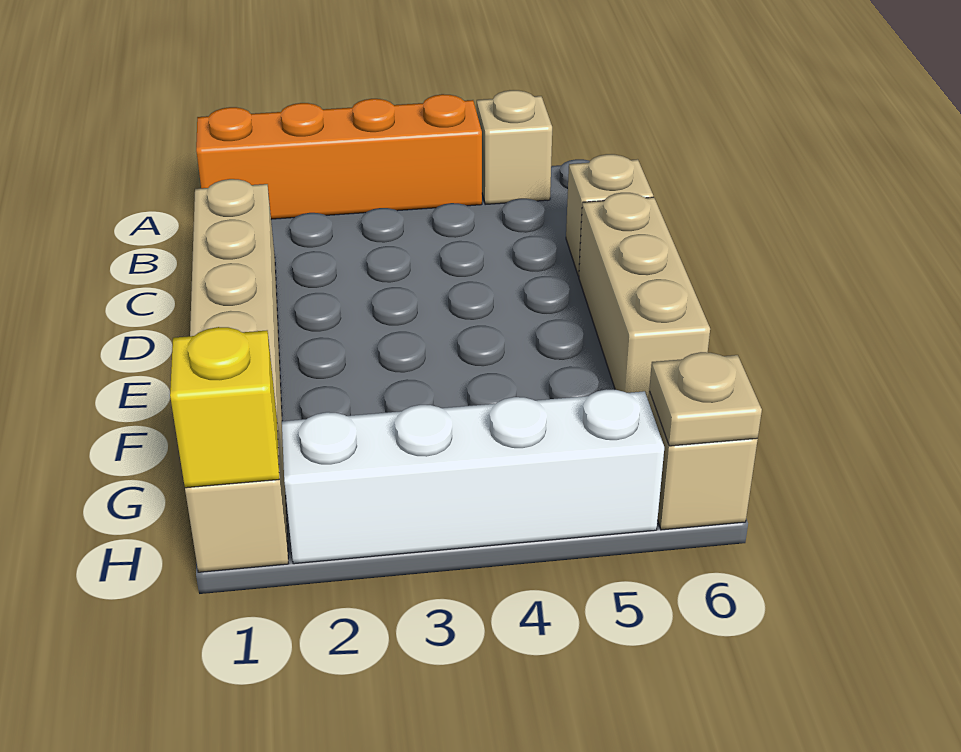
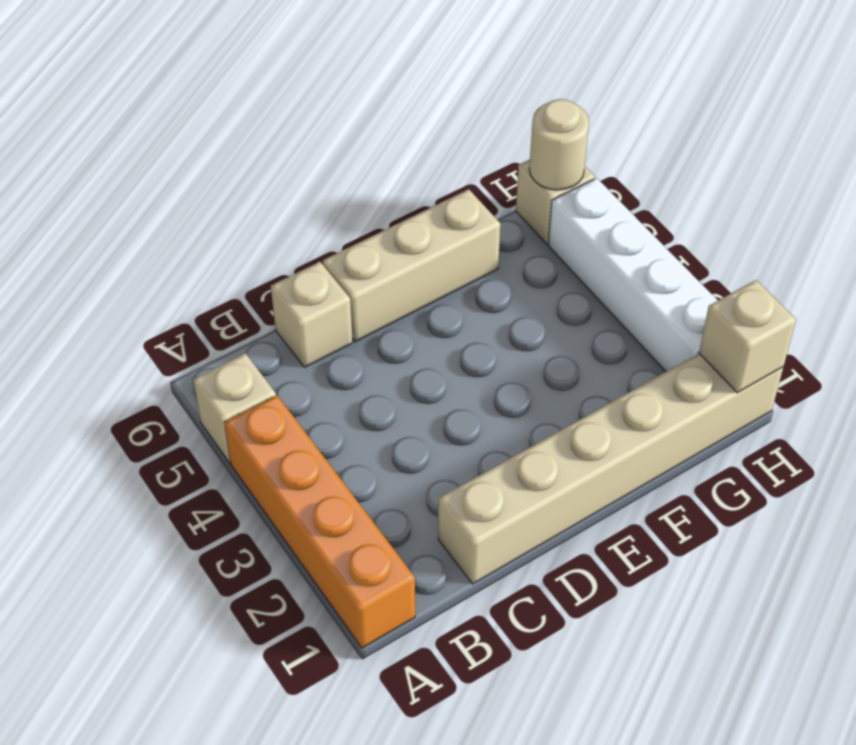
yellow brick H1 level 2 -> tan brick H1 level 2
tan plate H6 level 2 -> tan round brick H6 level 2

